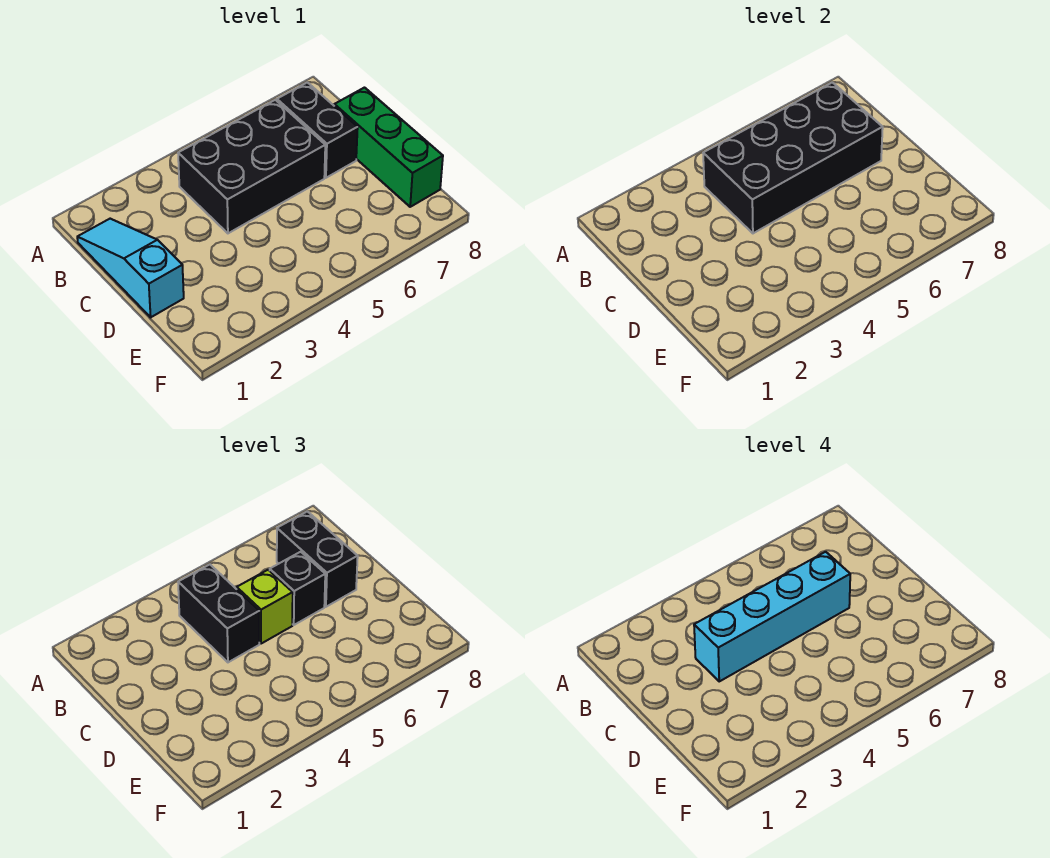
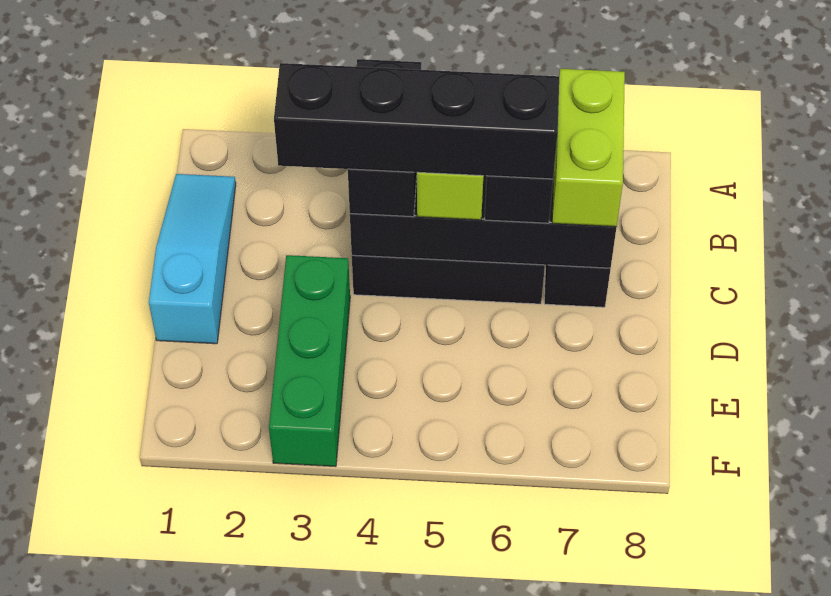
black brick B7:C7 level 3 -> lime brick B7:C7 level 3
cyan brick C3:C6 level 4 -> black brick C3:C6 level 4
green brick C8:E8 level 1 -> green brick D3:F3 level 1

